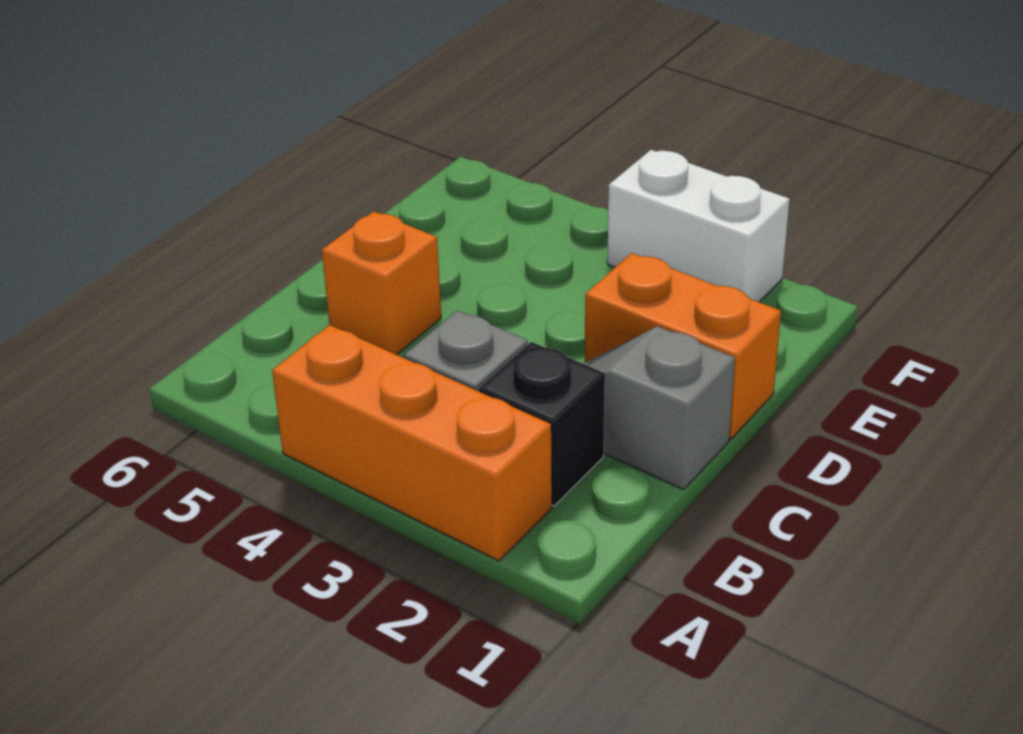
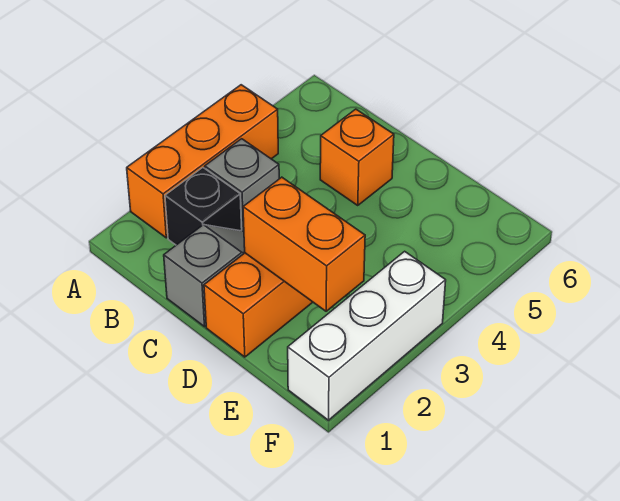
none -> orange brick D2:E2 level 2
white brick F2:F3 level 1 -> white brick F1:F3 level 1

